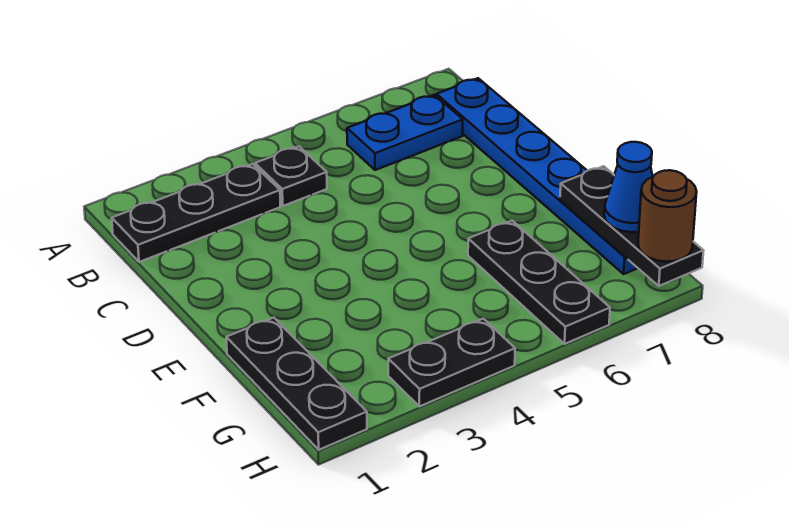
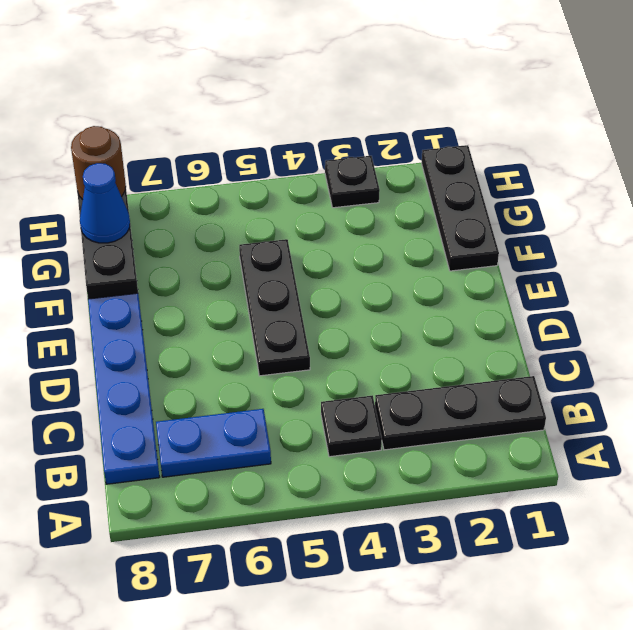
black plate F6:H6 level 1 -> black plate D5:F5 level 1
black plate H3:H4 level 1 -> black plate H3 level 1

